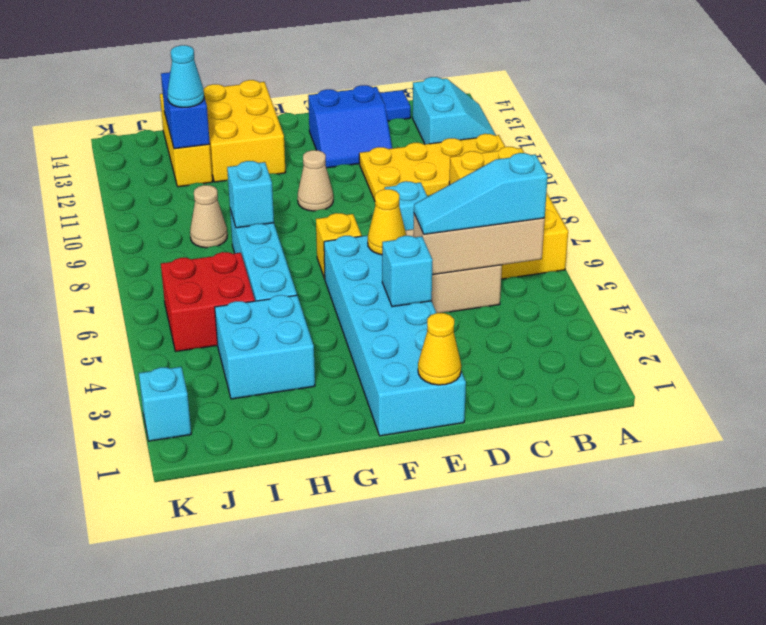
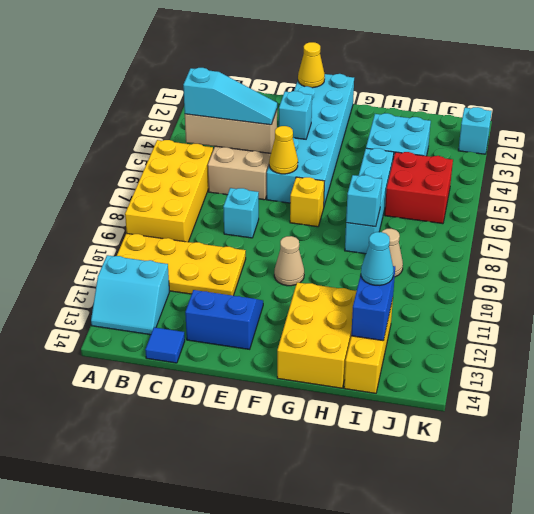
cyan slope A12:B13 level 1 top B -> cyan slope A12:B13 level 1 top 12

